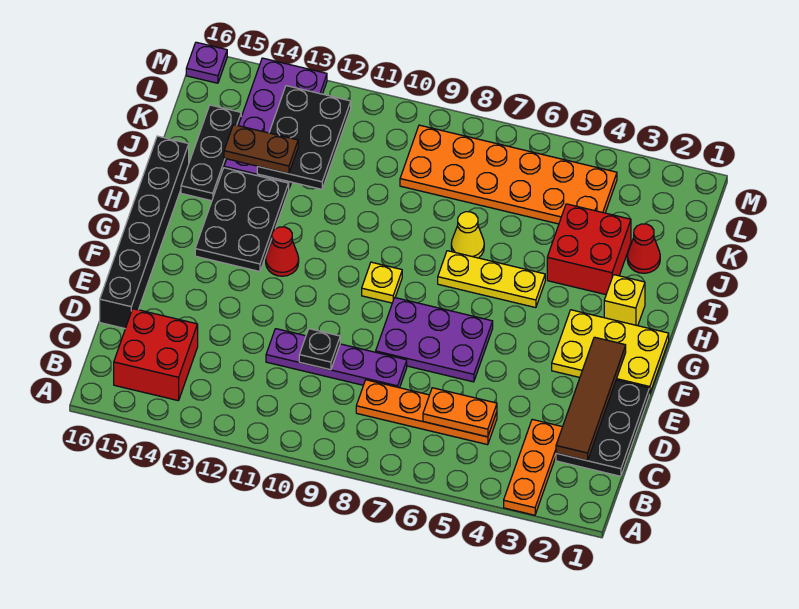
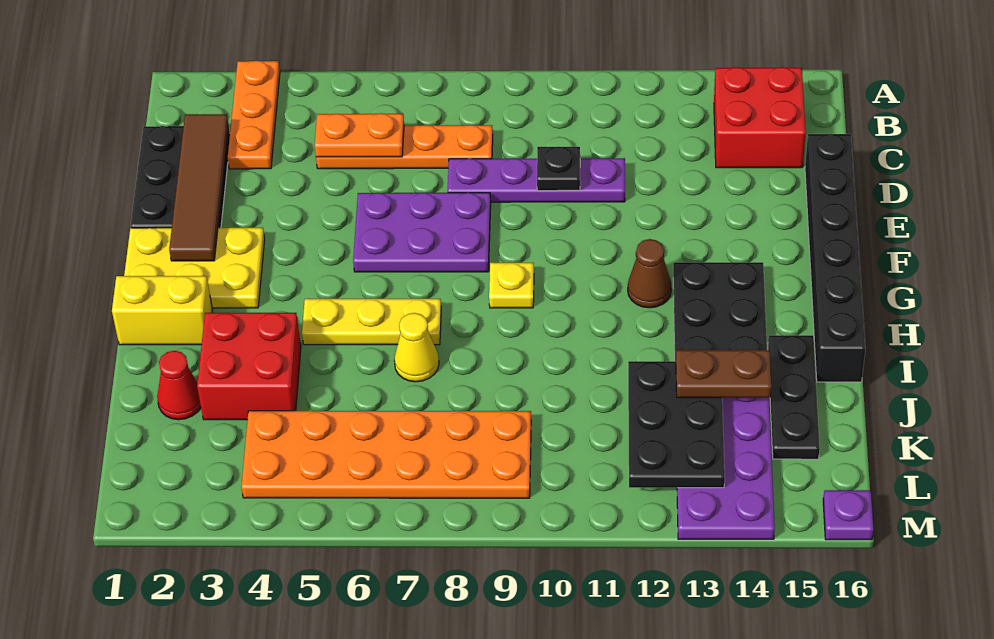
red cone G12 level 1 -> brown cone G12 level 1
yellow brick H2 level 1 -> yellow brick H1:H2 level 1

